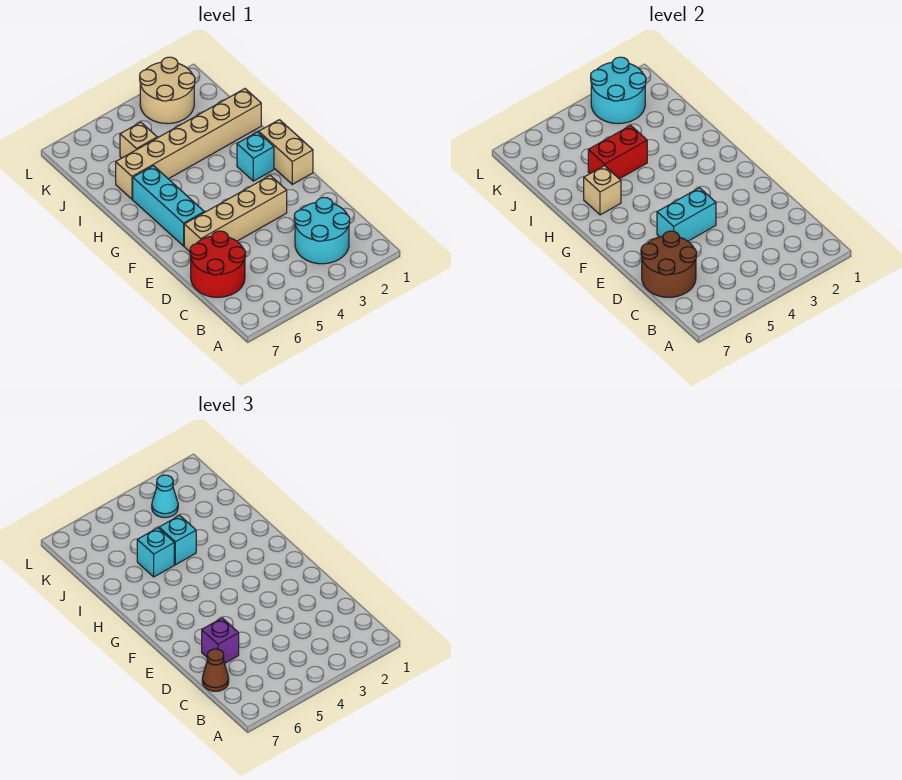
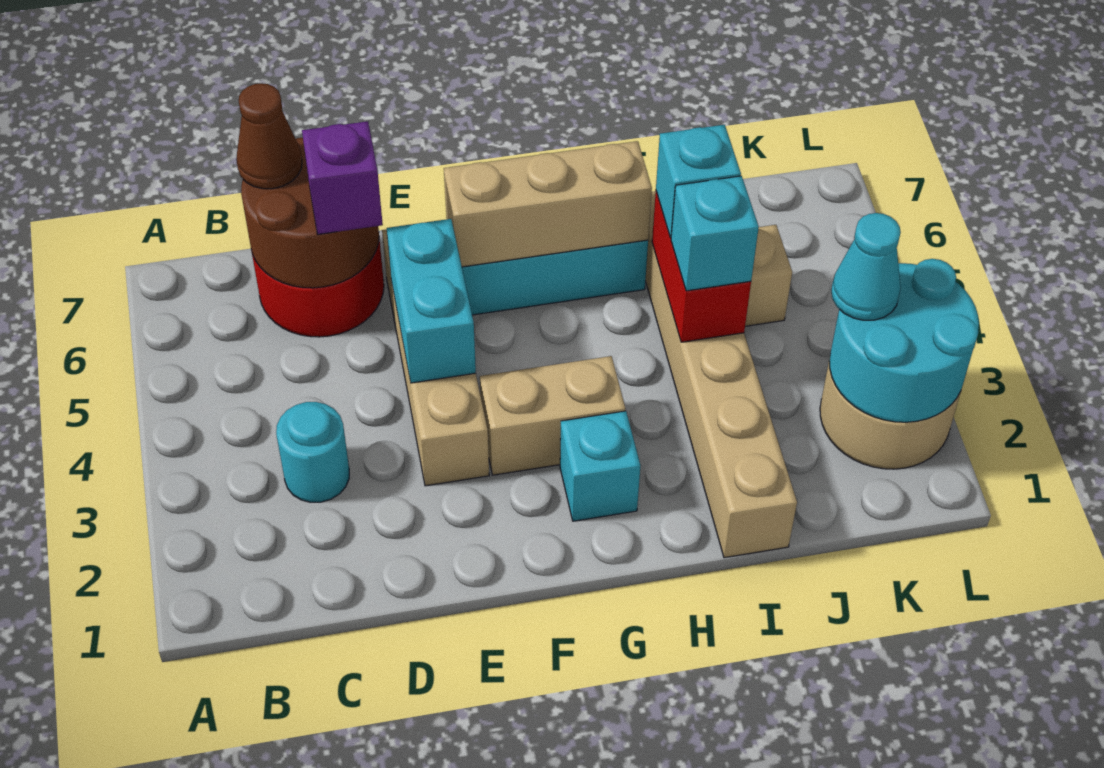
cyan round brick B2:C3 level 1 -> cyan round brick C3 level 1
tan brick F1:G1 level 1 -> tan brick F3:G3 level 1
tan brick H6 level 2 -> tan brick F6:H6 level 2

